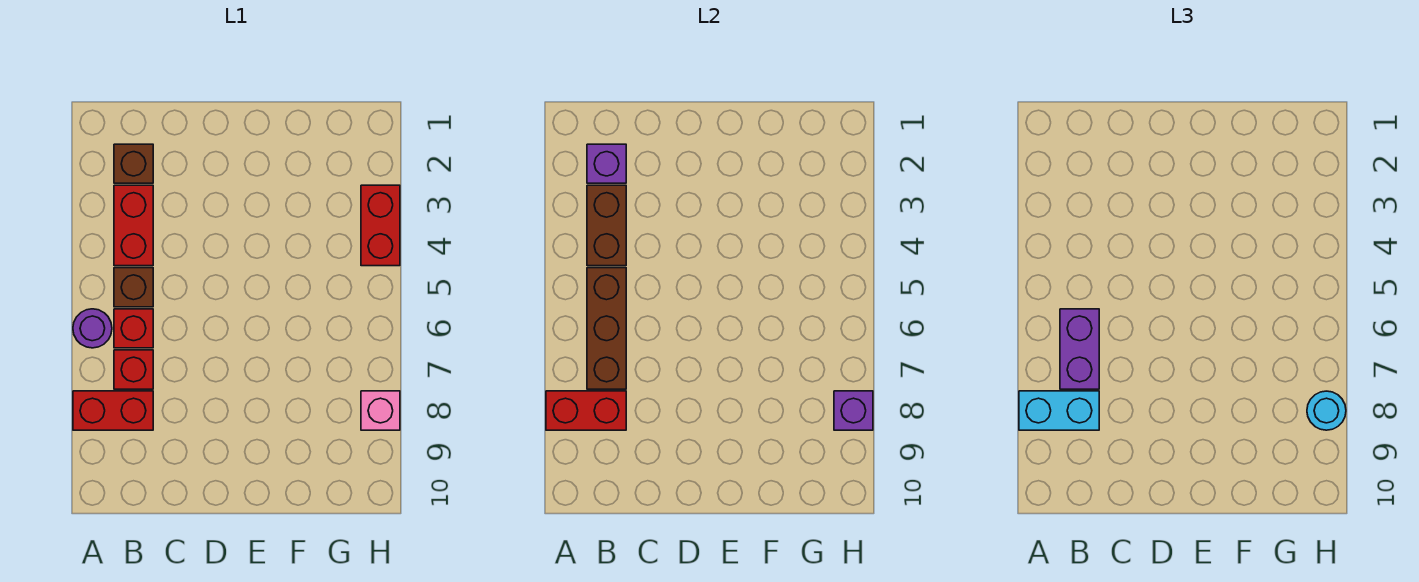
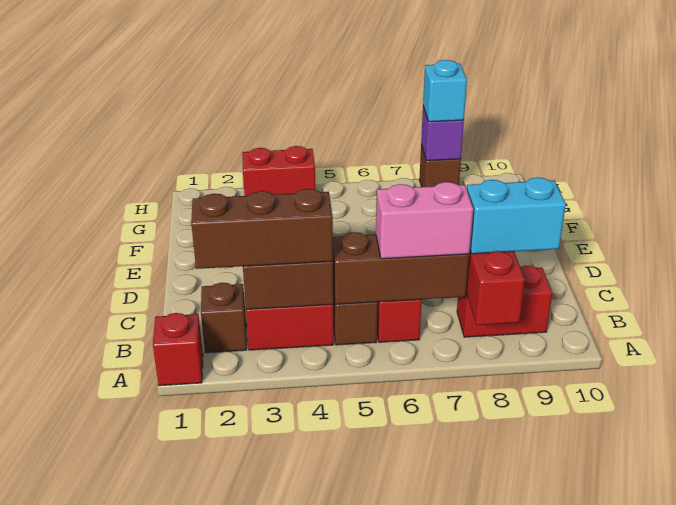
purple round brick A6 level 1 -> none
red brick A8:B8 level 1 -> red brick B8:B9 level 1
cyan brick A8:B8 level 3 -> cyan brick B8:B9 level 3
purple brick B2 level 2 -> none
none -> brown brick B2:B4 level 3
purple brick B6:B7 level 3 -> pink brick B6:B7 level 3
red brick B7 level 1 -> red brick A1 level 1
pink brick H8 level 1 -> brown brick H8 level 1
cyan round brick H8 level 3 -> cyan brick H8 level 3

